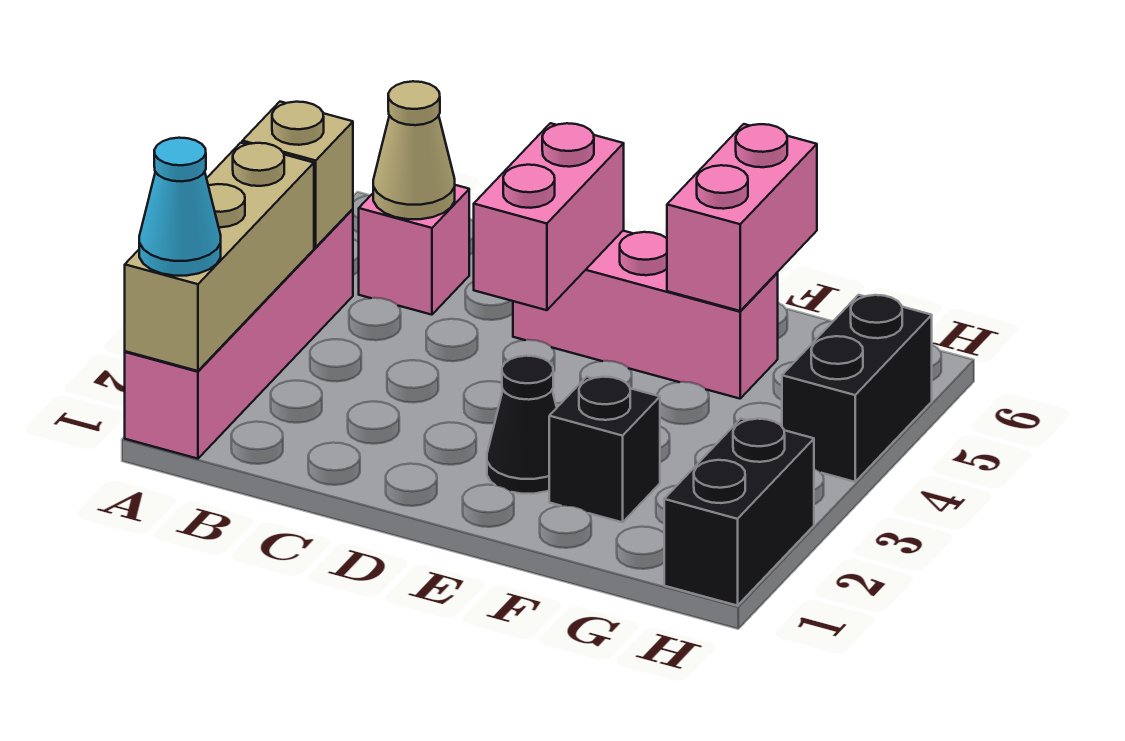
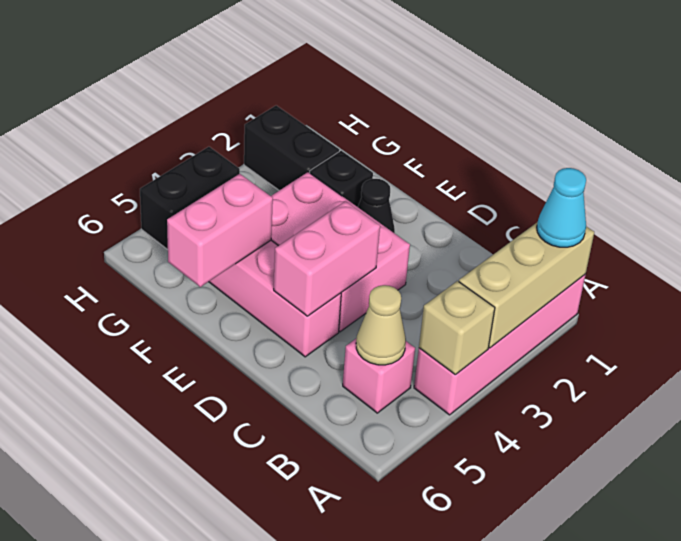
none -> pink brick D3:F4 level 1
black brick H1:H2 level 1 -> black brick G2:H2 level 1

